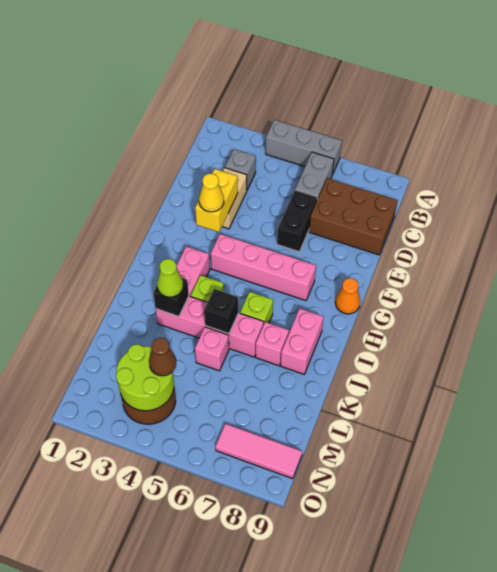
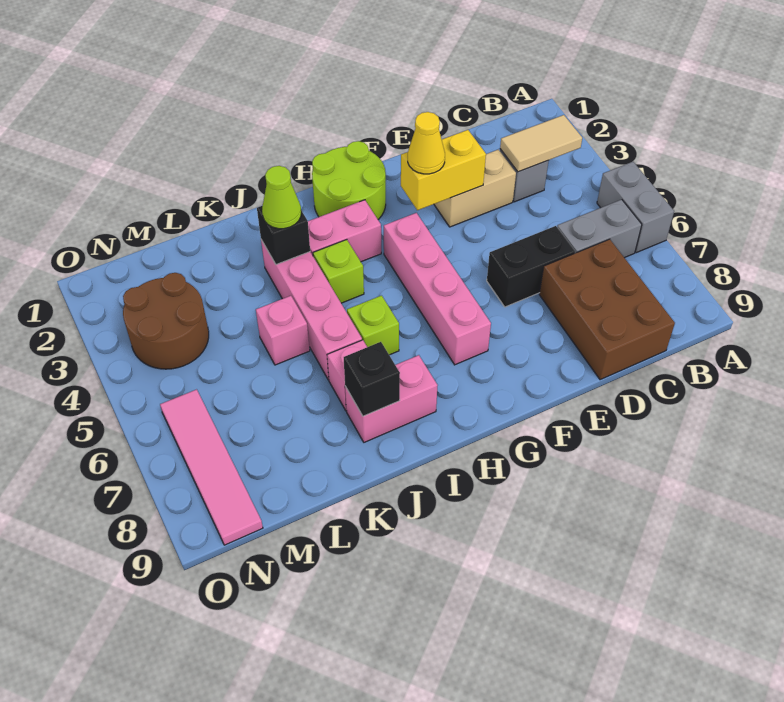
grey brick A4:A6 level 1 -> grey brick A5:A6 level 1
none -> tan tile B3:C3 level 2
orange cone G9 level 1 -> none
black brick J5 level 2 -> black brick J8 level 2
lime round brick M3:N4 level 2 -> lime round brick G1:H2 level 1
brown cone M4 level 3 -> none
pink tile N7:N9 level 1 -> pink tile N6:N9 level 1

